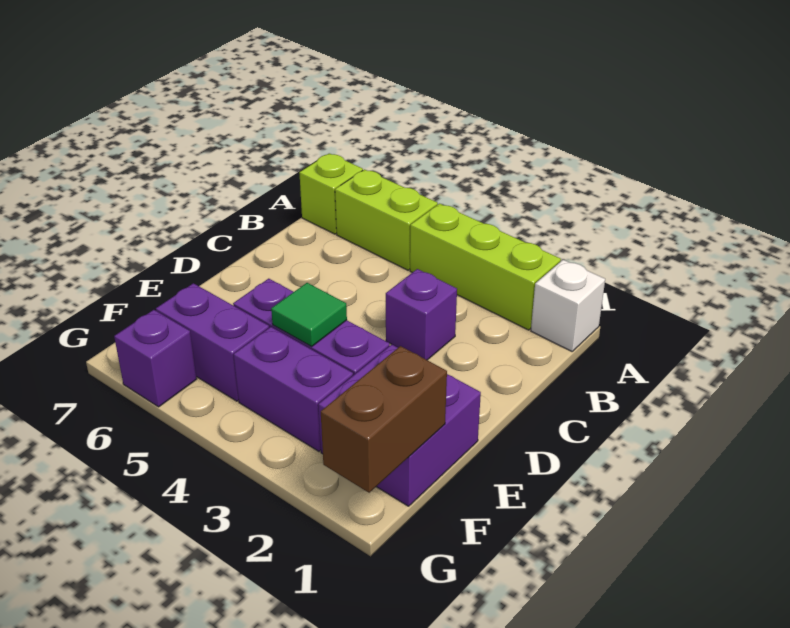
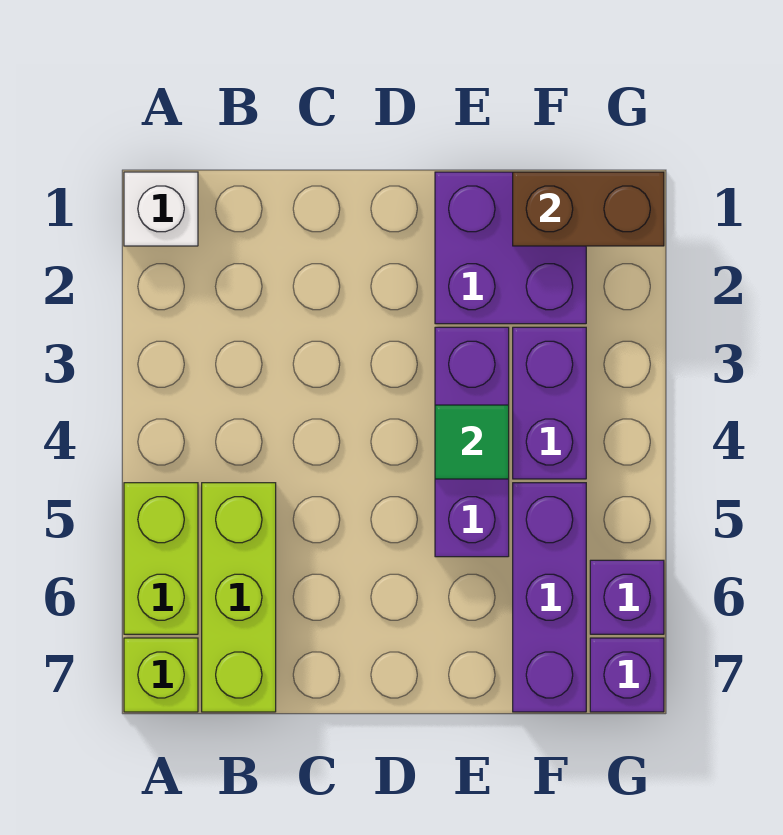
lime brick A2:A4 level 1 -> lime brick B5:B7 level 1
purple brick C3 level 1 -> purple brick G7 level 1
purple brick F5:F6 level 1 -> purple brick F5:F7 level 1

